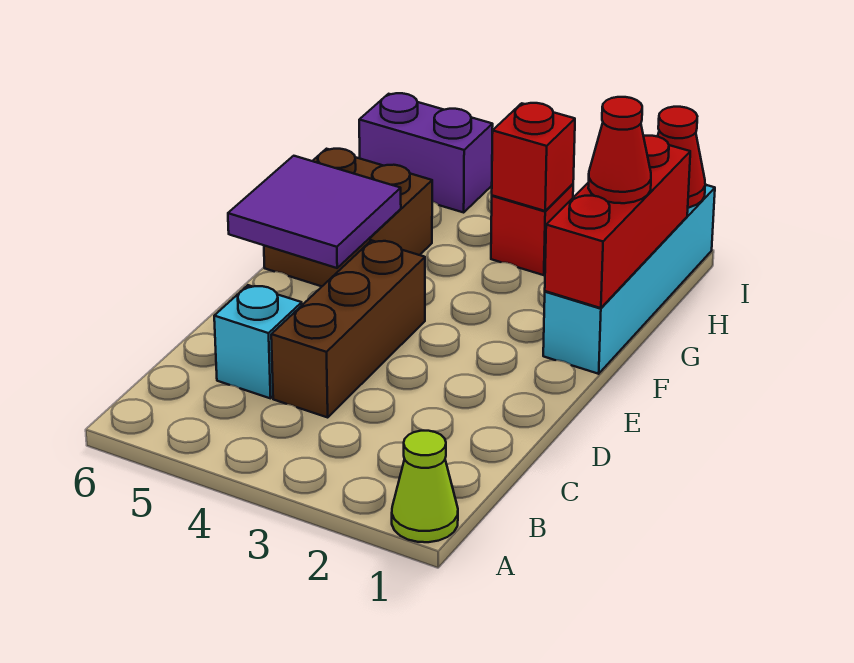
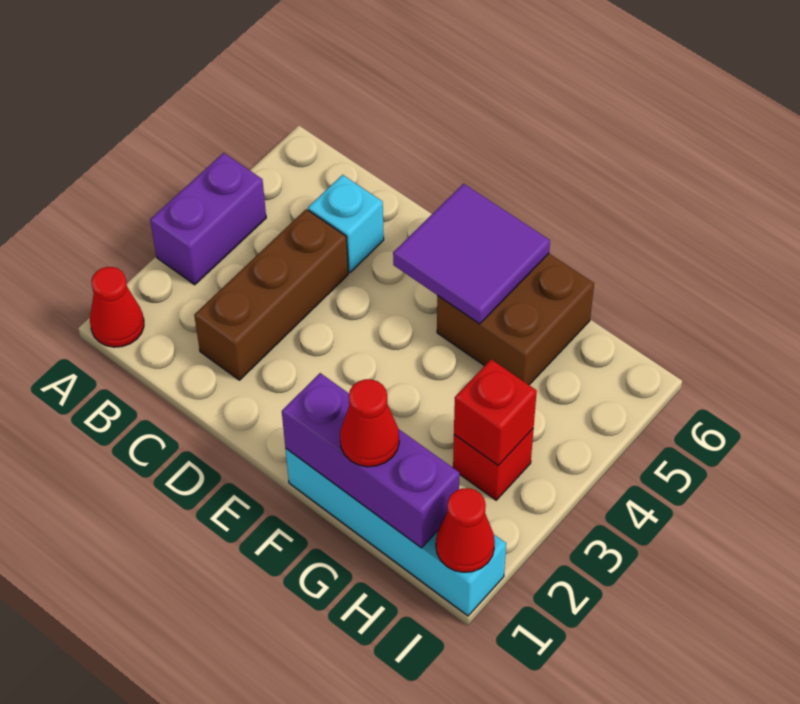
lime cone A1 level 1 -> red cone A1 level 1
brown brick C4:E4 level 1 -> brown brick C2:C4 level 1
red brick F1:H1 level 2 -> purple brick F1:H1 level 2
purple brick I5:I6 level 1 -> purple brick A3:A4 level 1

